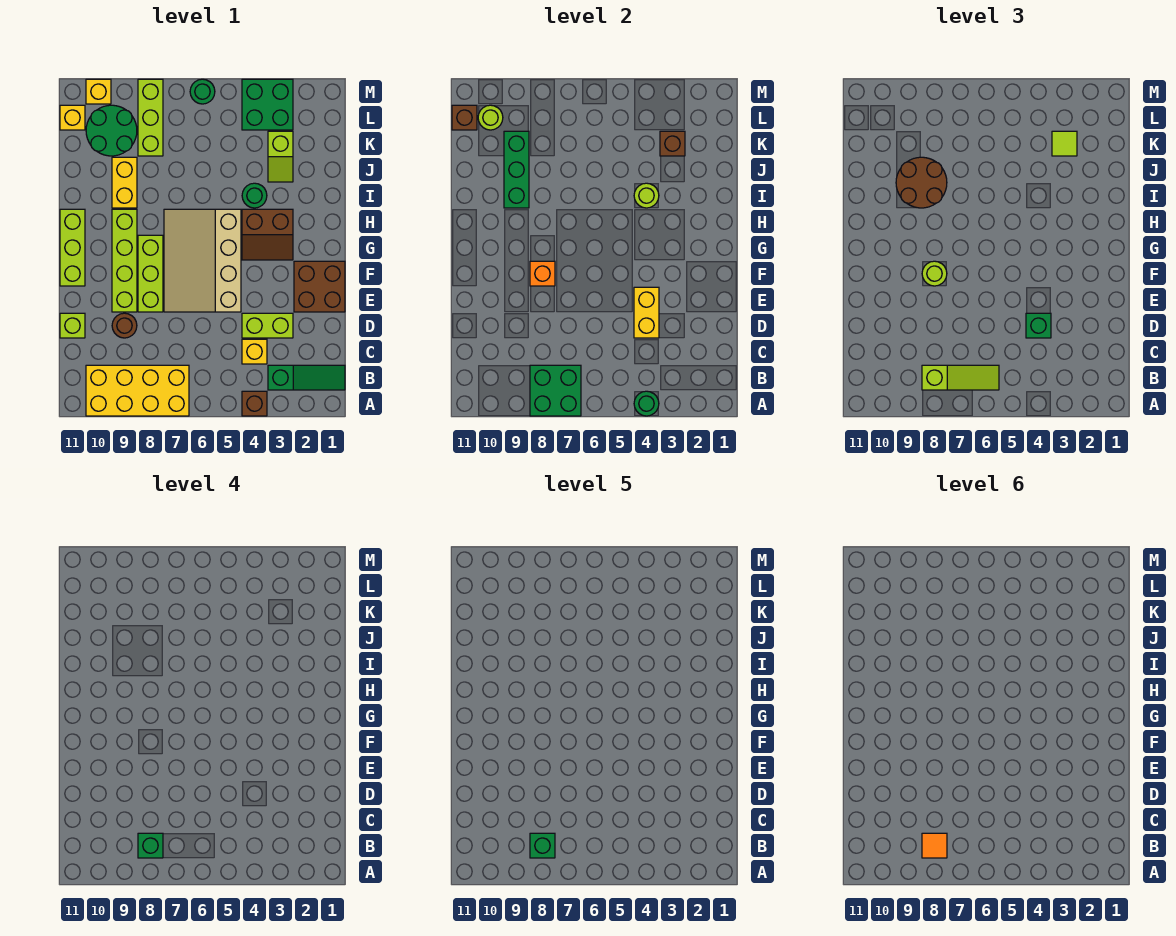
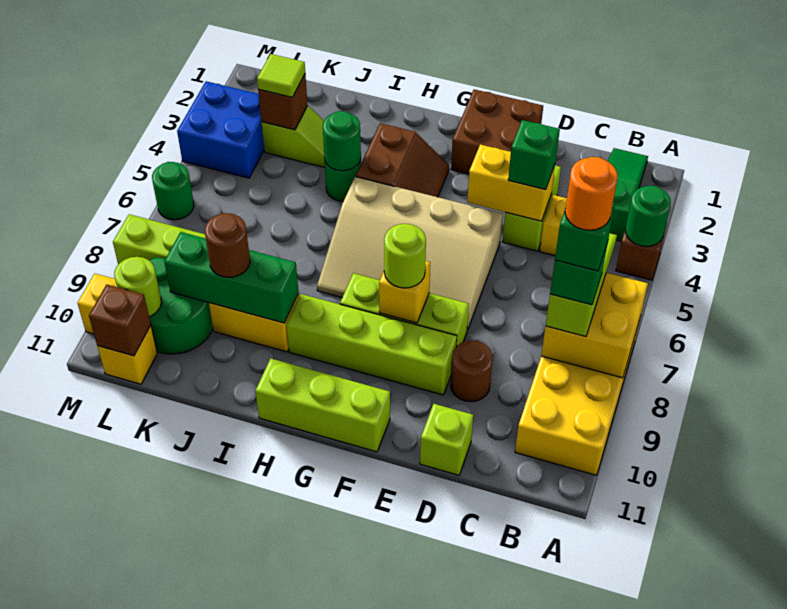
green brick A7:B8 level 2 -> yellow brick A7:B8 level 2
orange tile B8 level 6 -> orange round brick B8 level 6
orange brick F8 level 2 -> yellow brick F8 level 2
lime round brick I4 level 2 -> green round brick I4 level 2
brown round brick I8:J9 level 3 -> brown round brick J9 level 3
green brick L3:M4 level 1 -> blue brick L3:M4 level 1

